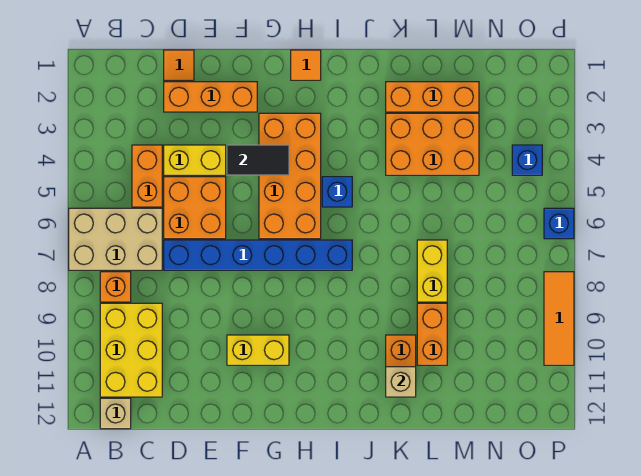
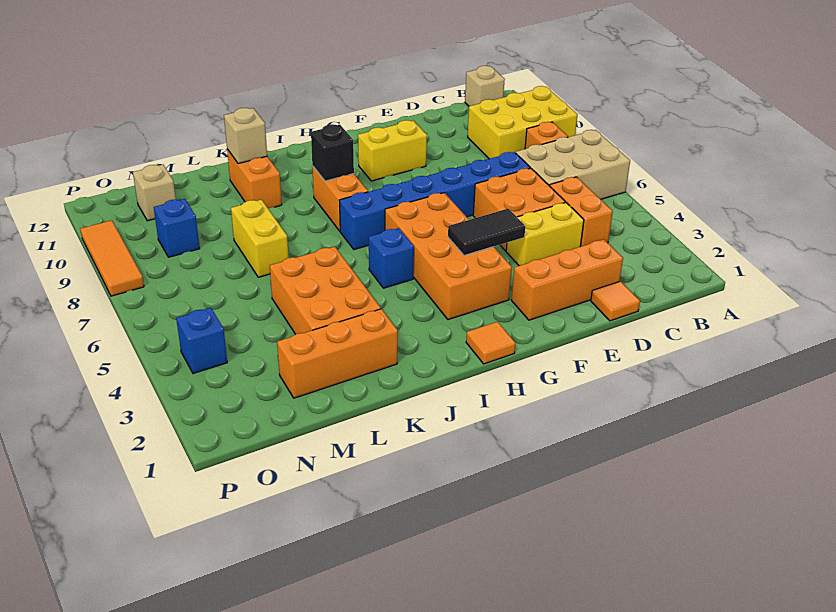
yellow brick B9:C11 level 1 -> yellow brick A9:C10 level 1
none -> black brick I9 level 2
orange brick K3:M4 level 1 -> orange brick K3:L5 level 1
orange brick L9:L10 level 1 -> orange brick I8:I9 level 1
none -> tan brick N11 level 1
blue brick P6 level 1 -> blue brick N9 level 1

